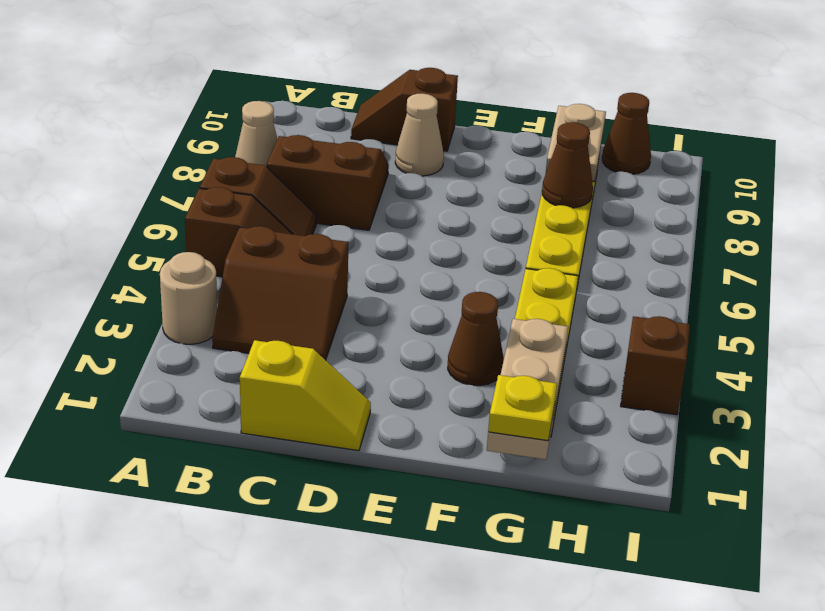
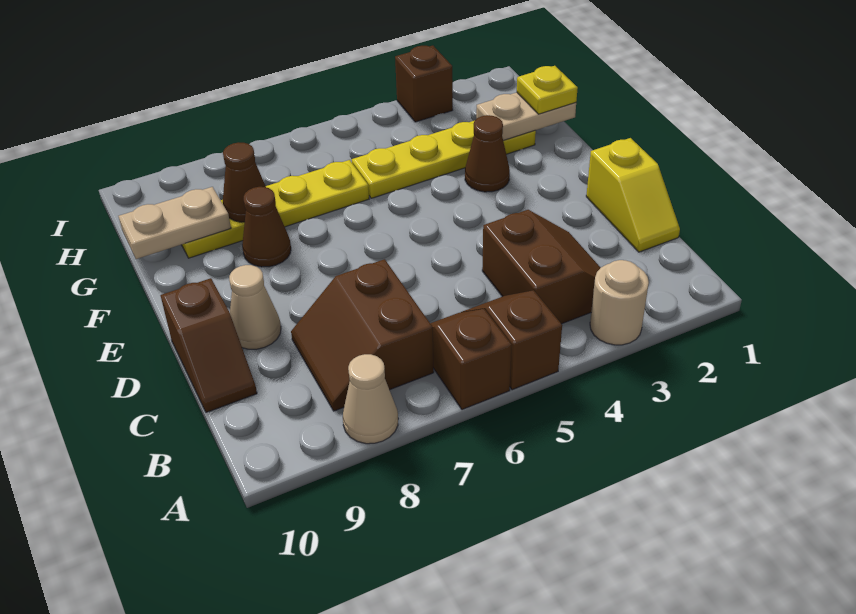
yellow slope C1:D1 level 1 top C -> yellow slope C1:D1 level 1 top D
tan plate G1:G3 level 2 -> tan plate G1:G2 level 2
brown cone H10 level 1 -> brown cone F8 level 1

